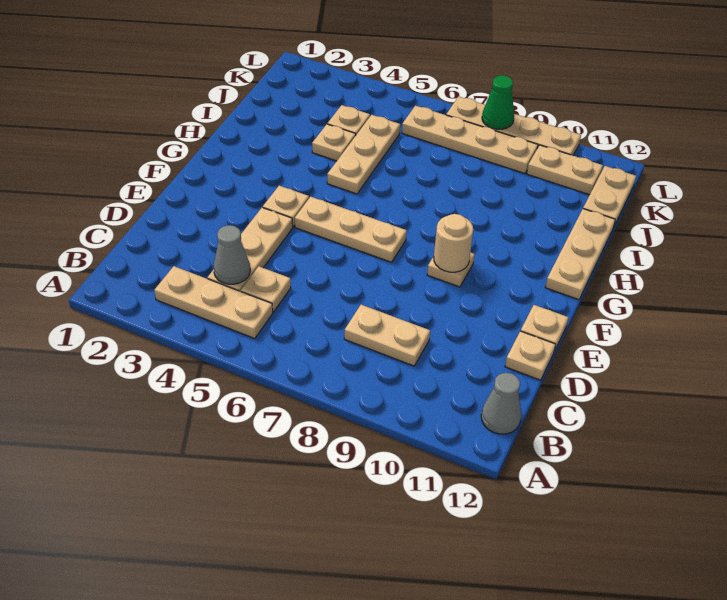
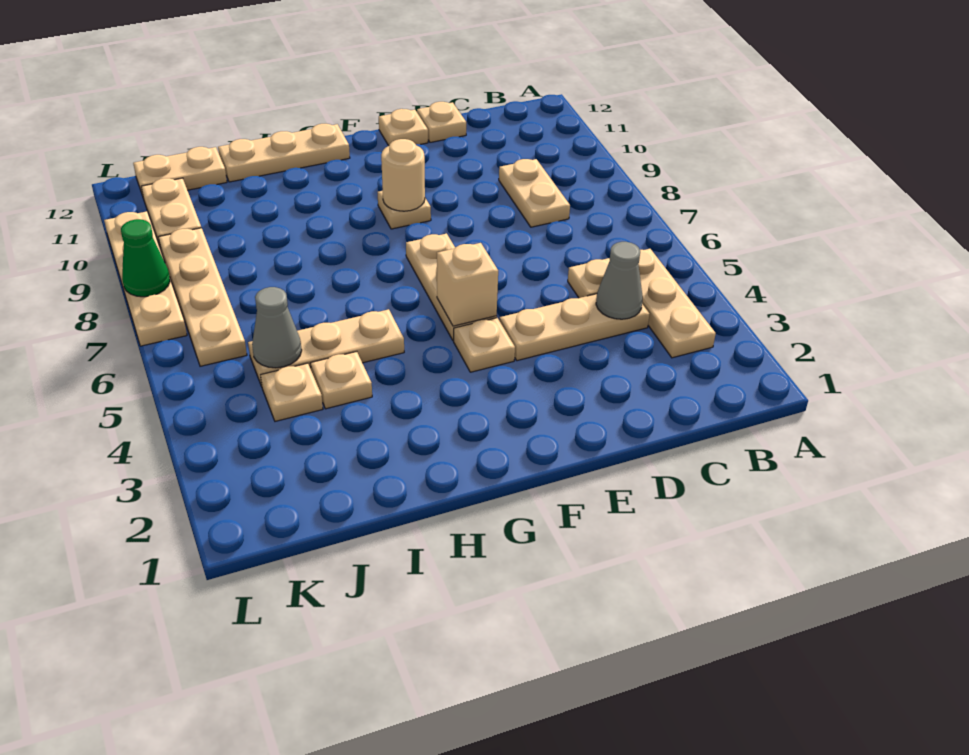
grey cone B12 level 1 -> grey cone J5 level 2
none -> tan brick F5 level 2

